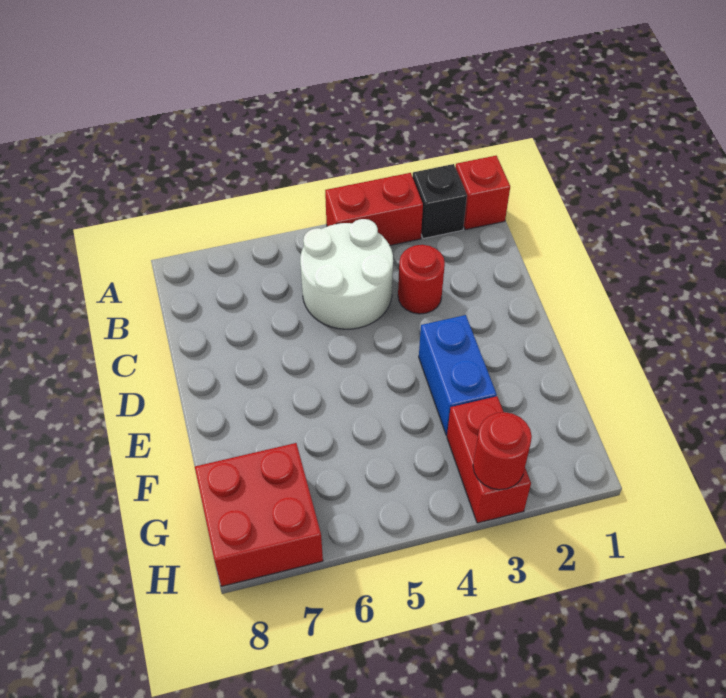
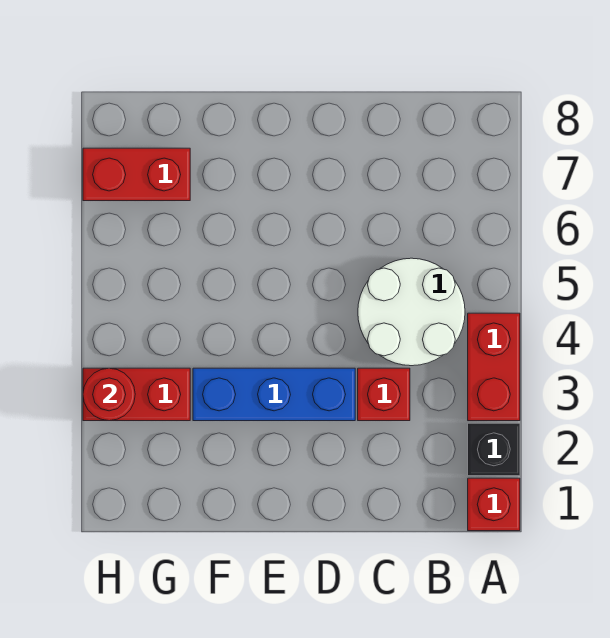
red round brick C3 level 1 -> red brick C3 level 1
blue brick E3:F3 level 1 -> blue brick D3:F3 level 1
red brick G7:H8 level 1 -> red brick G7:H7 level 1

